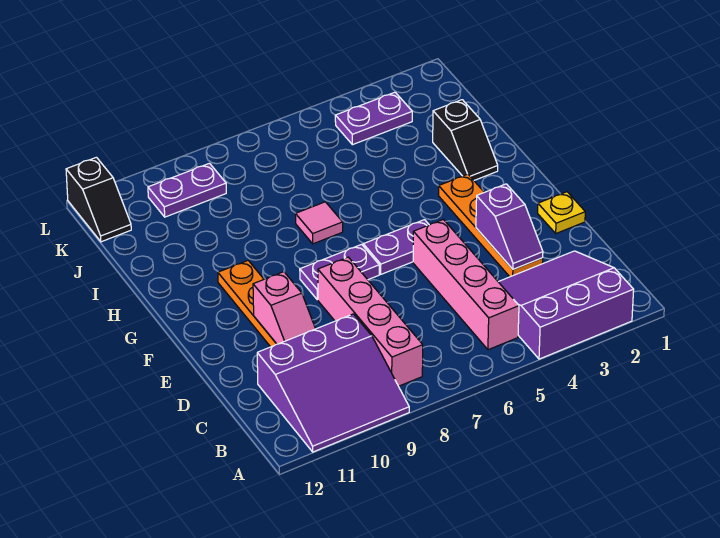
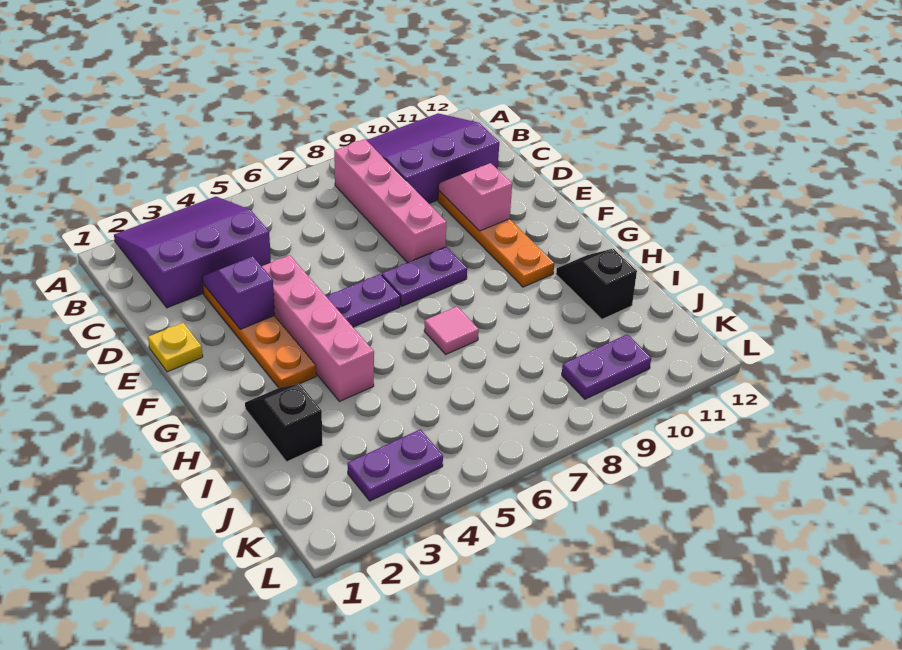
purple slope A2:C4 level 1 top A -> purple slope A2:C4 level 1 top C
pink brick B5:E5 level 1 -> pink brick E4:H4 level 1
black slope K12:L12 level 1 top L -> black slope H11:I11 level 1 top I

